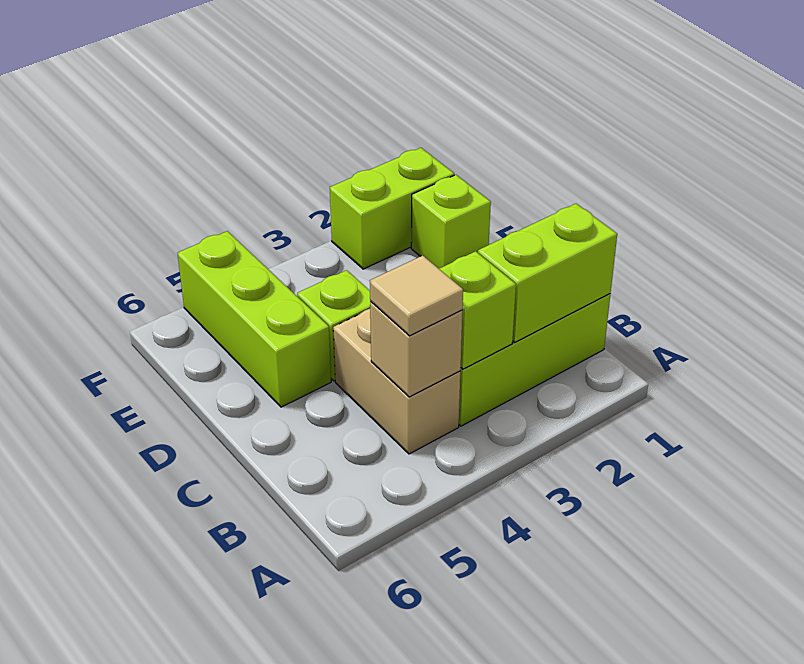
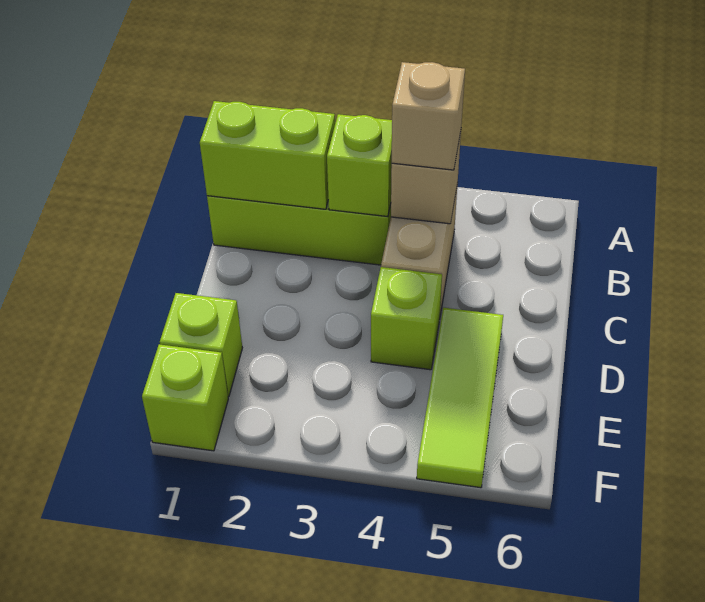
tan tile B4 level 3 -> tan brick B4 level 3
lime brick D5:F5 level 1 -> lime tile D5:F5 level 1
lime brick F1:F2 level 1 -> lime brick F1 level 1

